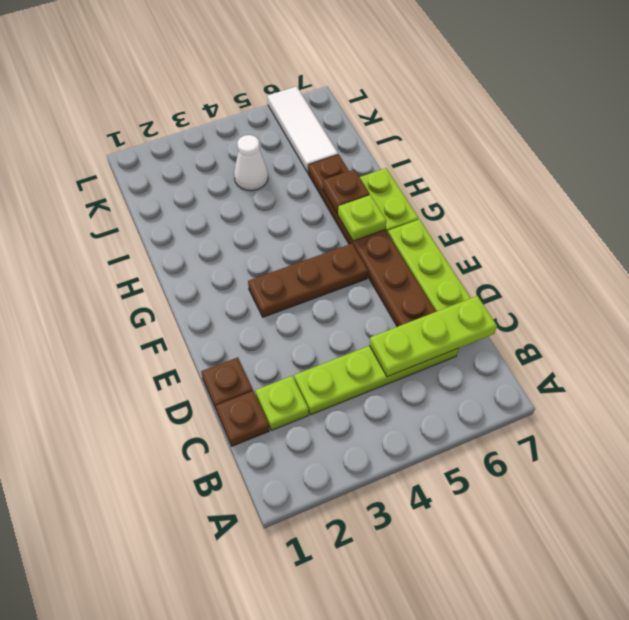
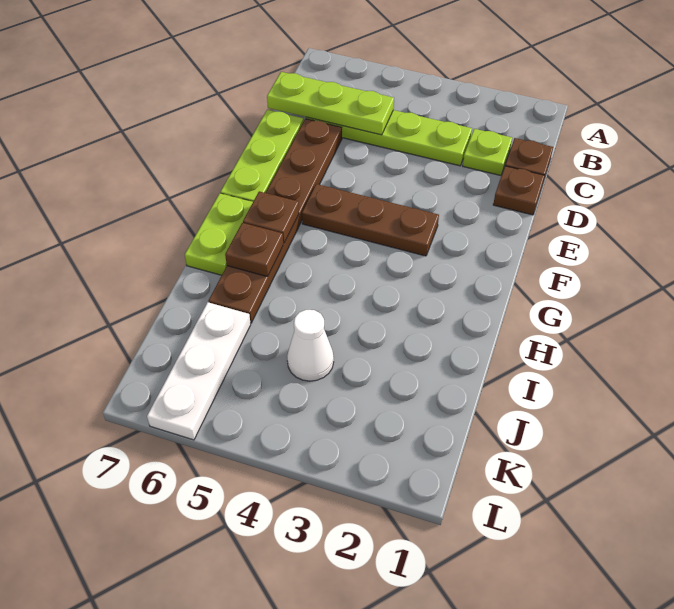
lime plate G6 level 2 -> brown plate G6 level 2
white tile J6:L6 level 1 -> white plate J6:L6 level 1

